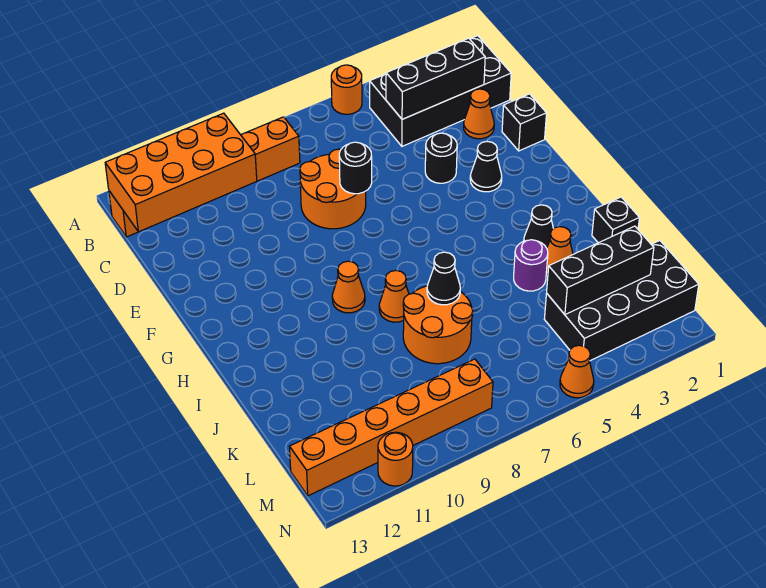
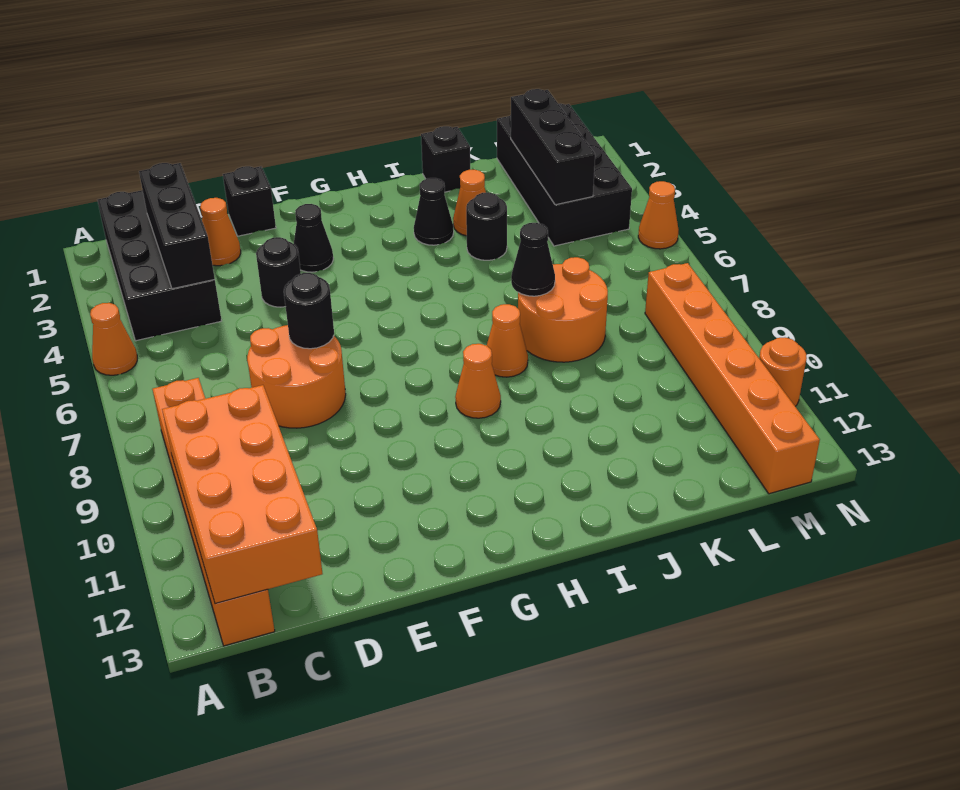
orange round brick A5 level 1 -> orange cone A5 level 1
purple round brick J4 level 1 -> black round brick J4 level 1

